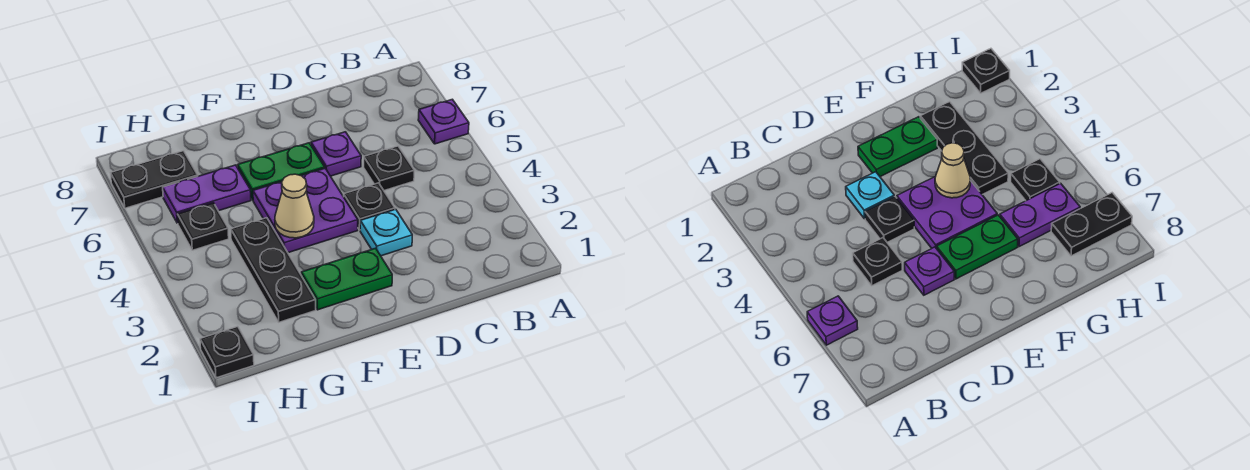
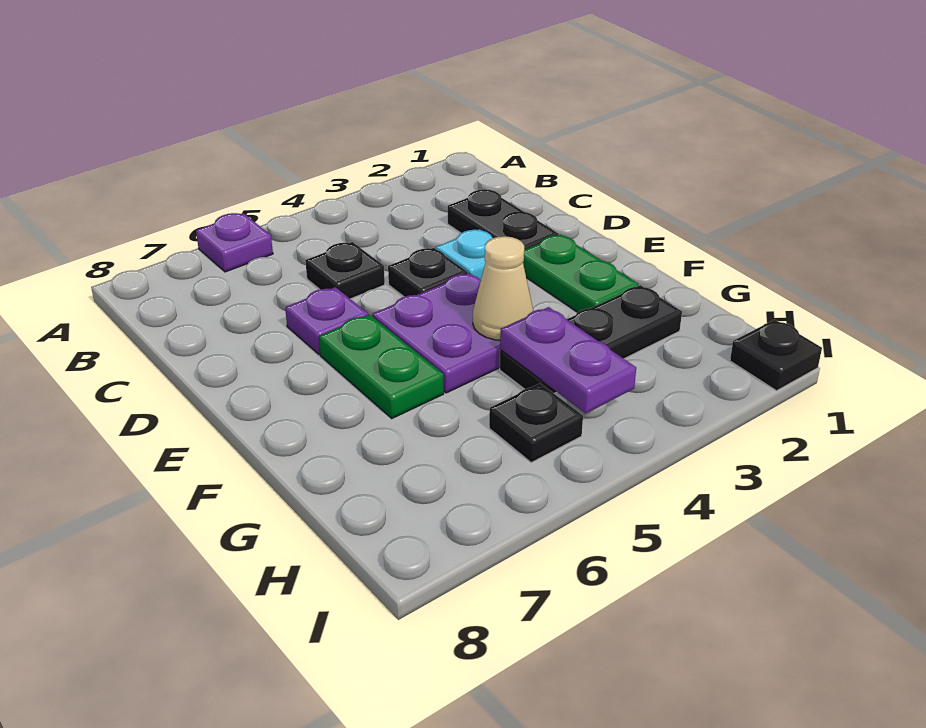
purple plate G6:H6 level 1 -> purple plate G4:H4 level 2
black plate H7:I7 level 1 -> black plate C2:D2 level 1

